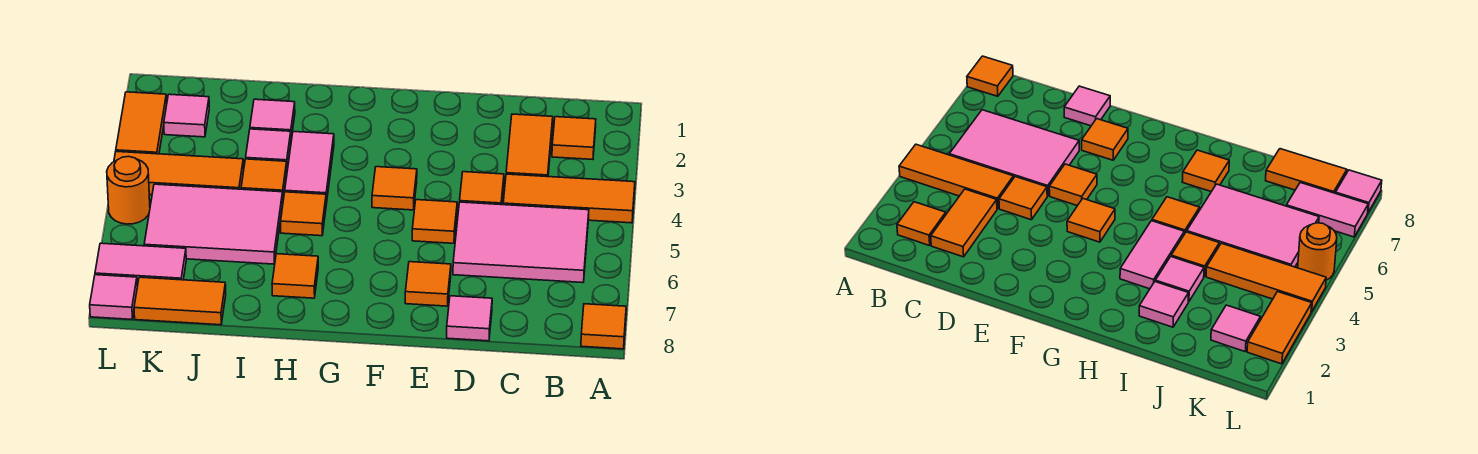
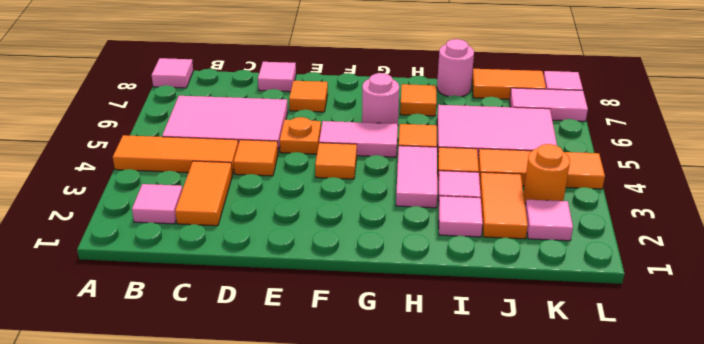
orange tile A8 level 1 -> pink tile A8 level 1
orange tile B2 level 1 -> pink tile B2 level 1
orange tile E5 level 1 -> orange plate E5 level 1
none -> pink tile F5:G5 level 1
none -> pink round brick G6 level 1
none -> pink round brick I8 level 1
orange tile L2:L3 level 1 -> orange tile J2:J3 level 1
orange round brick L5 level 1 -> orange round brick K3 level 1

